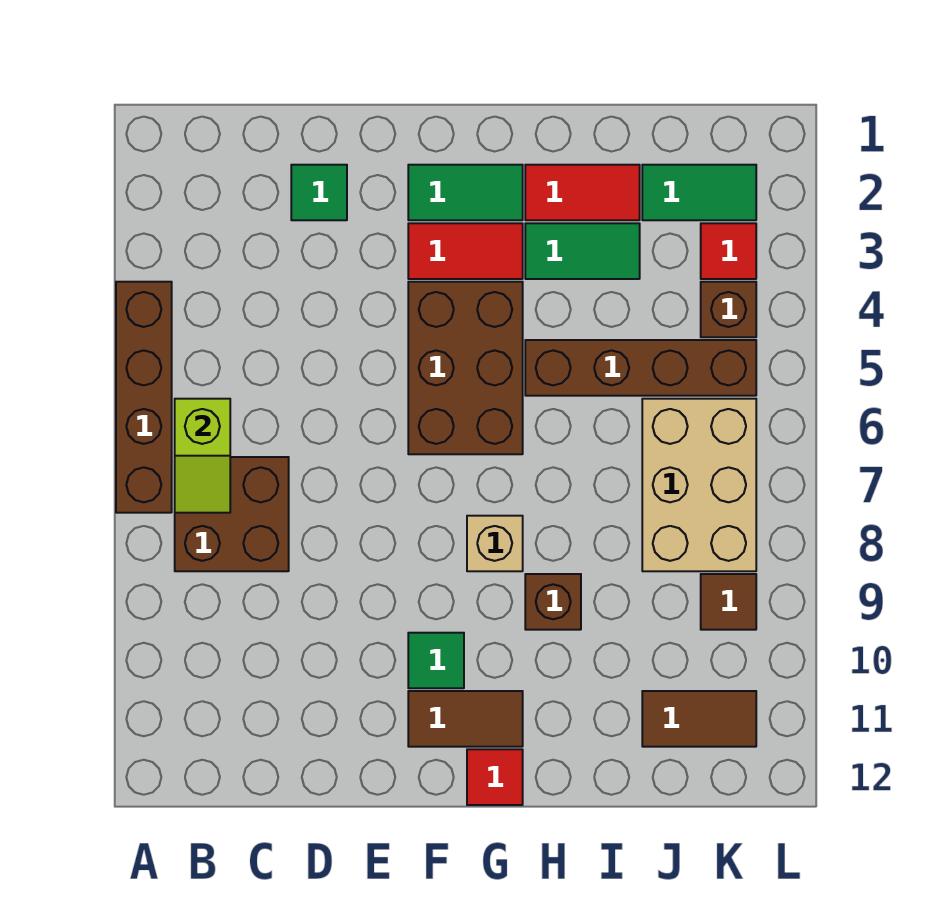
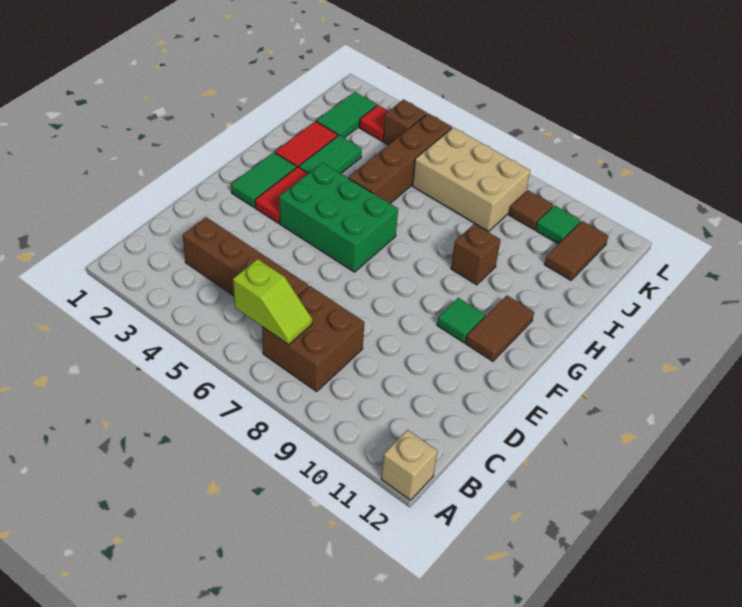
brown brick A4:A7 level 1 -> brown brick C3:C6 level 1
green tile D2 level 1 -> green tile K10 level 1
brown brick F4:G6 level 1 -> green brick F4:G6 level 1
tan brick G8 level 1 -> tan brick A12 level 1
red tile G12 level 1 -> none

